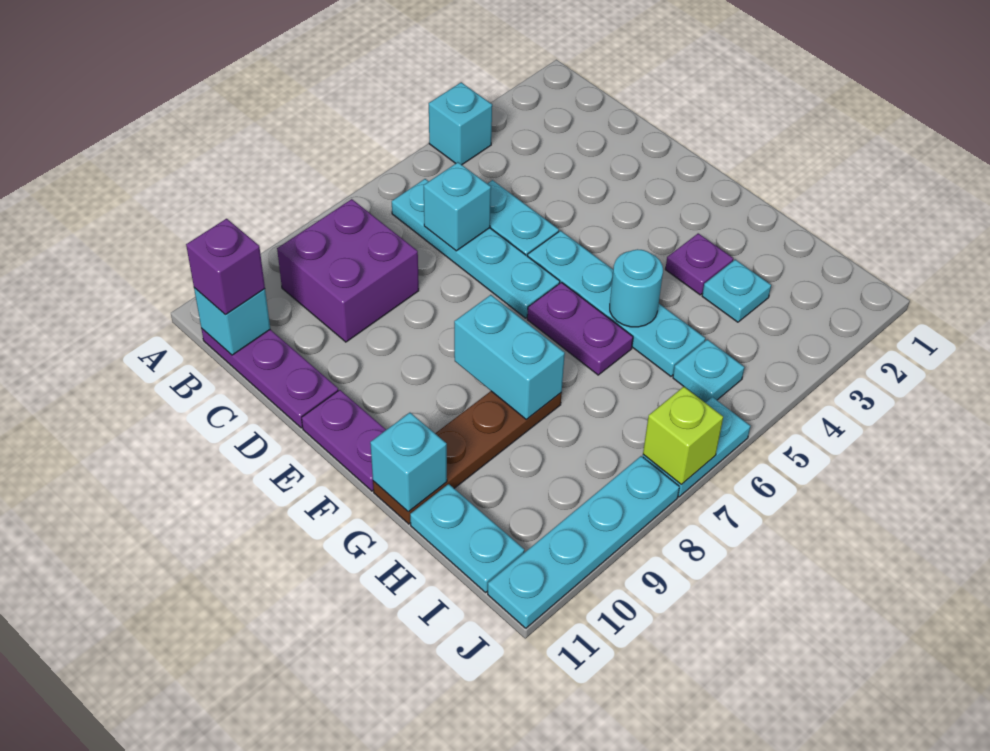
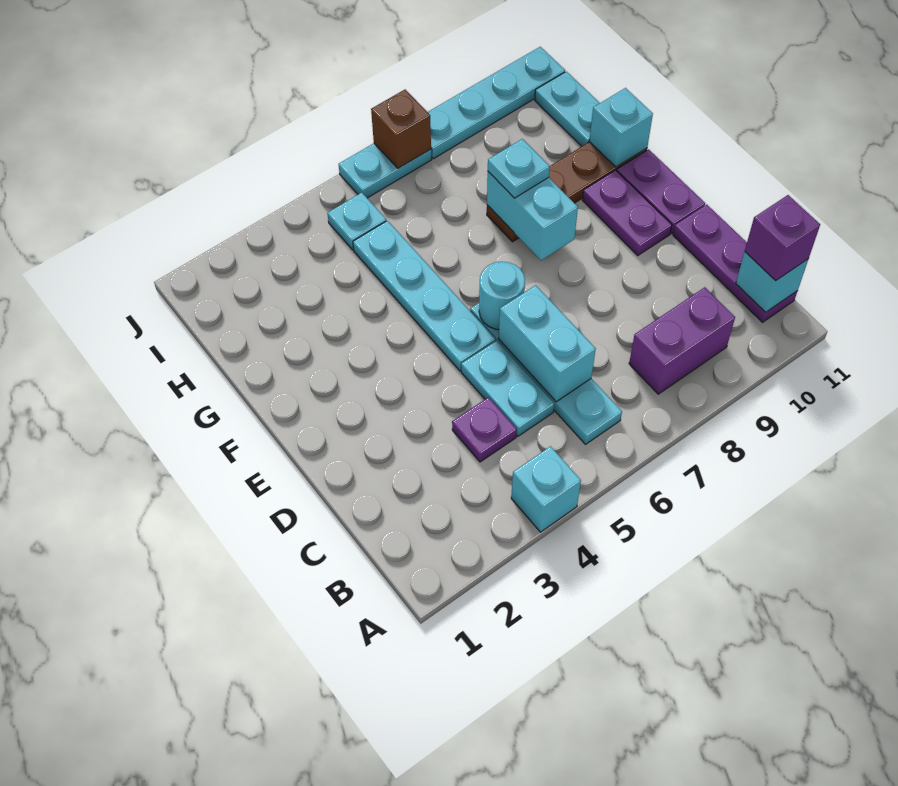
purple brick B8:C9 level 1 -> purple brick B8:B9 level 1
cyan brick C6 level 2 -> cyan brick C6:D6 level 2
purple plate F6:G6 level 1 -> purple plate E10:F10 level 1
purple plate G3 level 1 -> purple plate C4 level 1
cyan round brick G5 level 2 -> cyan round brick E6 level 2
cyan plate H3 level 1 -> cyan plate G8 level 3
lime brick J7 level 2 -> brown brick J7 level 2

